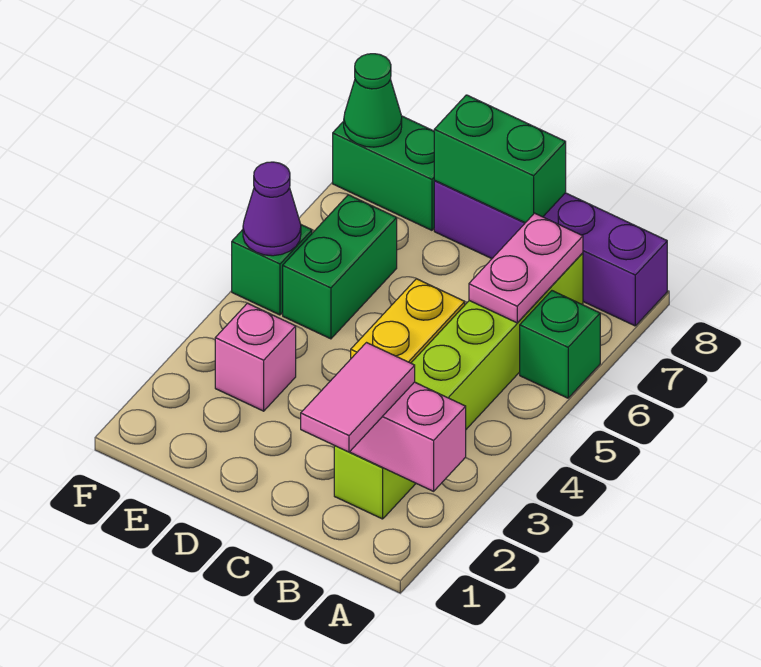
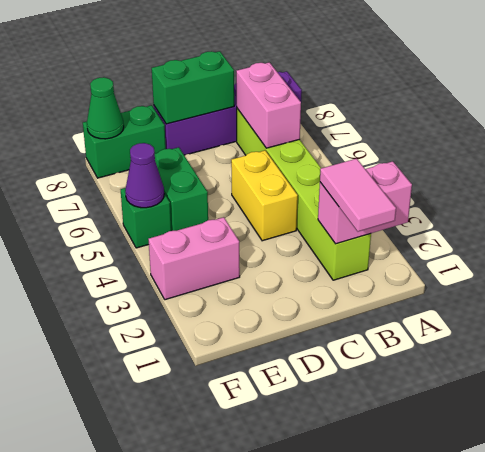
green brick A6 level 1 -> none
pink plate B6:B7 level 2 -> pink brick B6:B7 level 2
pink brick E3 level 1 -> pink brick E3:F3 level 1

